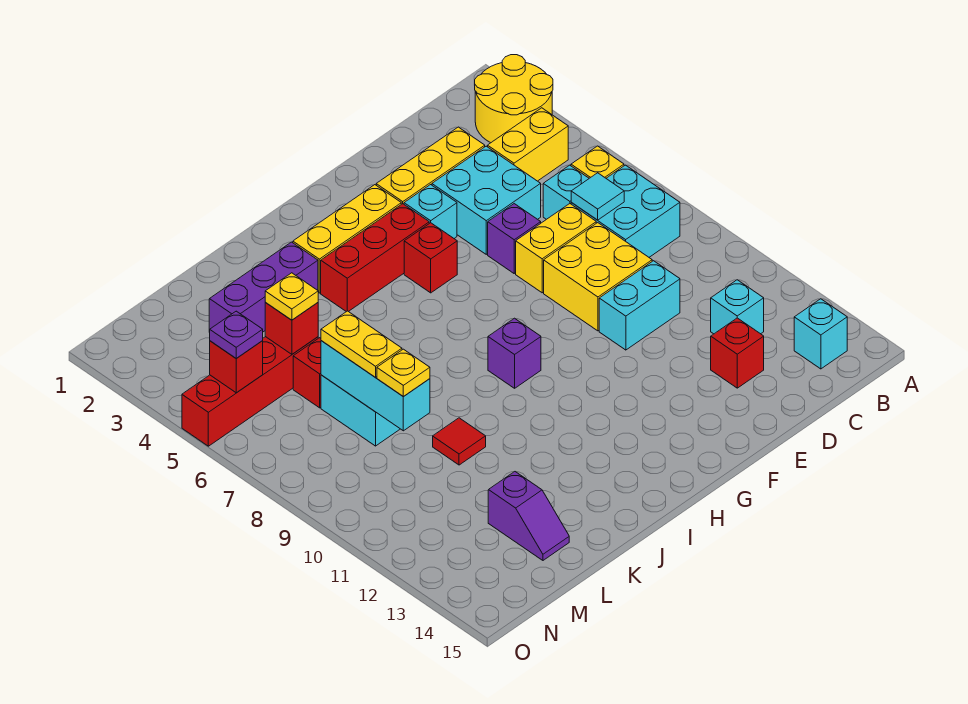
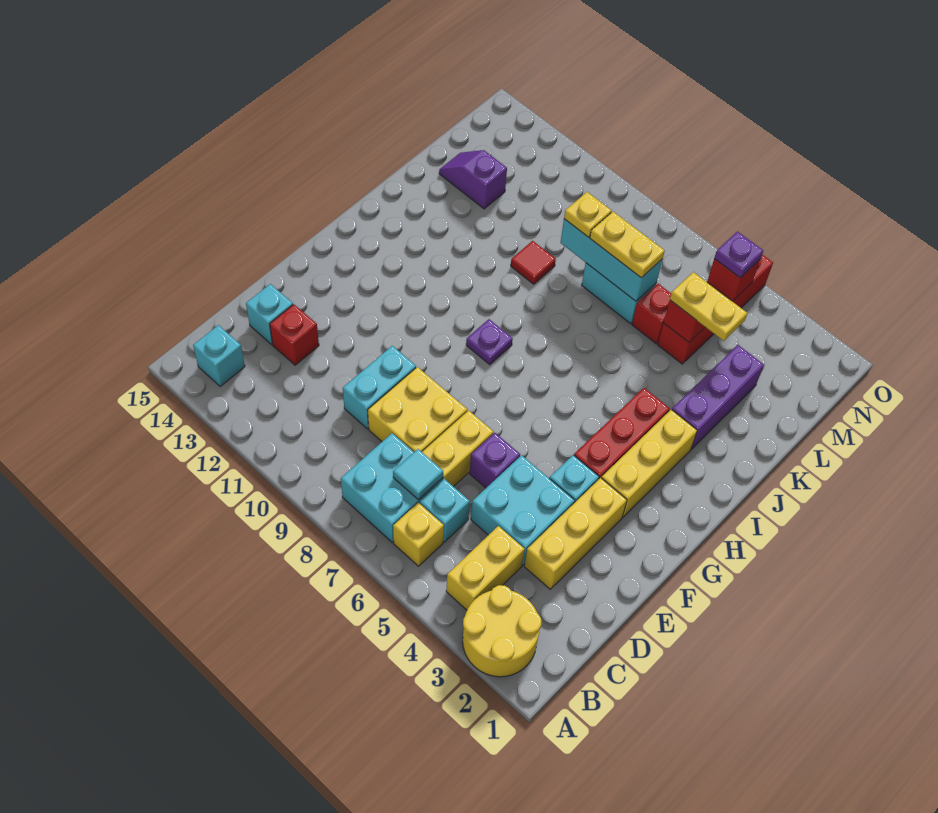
cyan brick C12 level 1 -> cyan brick D14 level 1
red brick G5 level 1 -> none
purple brick H9 level 1 -> purple plate H9 level 1
yellow plate L5 level 3 -> yellow plate L4:L5 level 3

